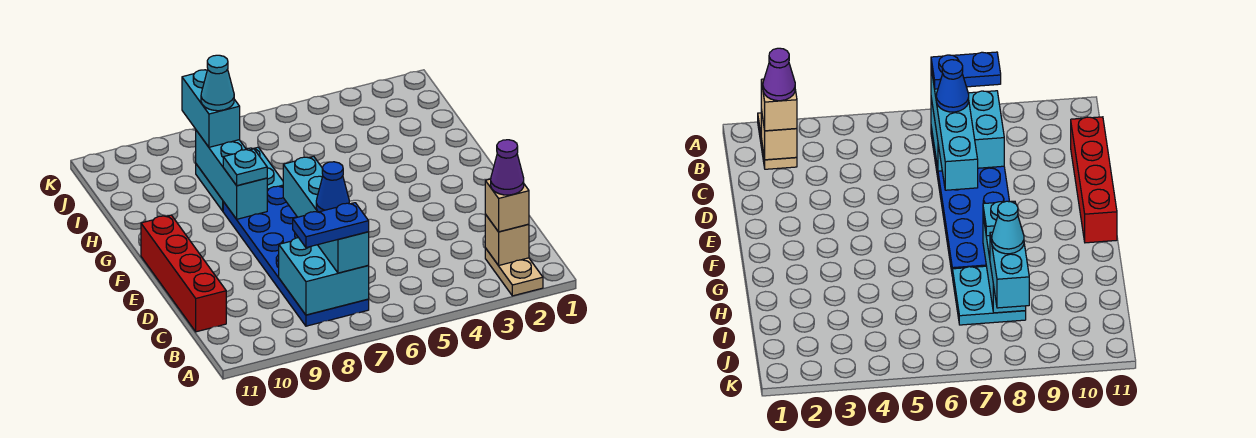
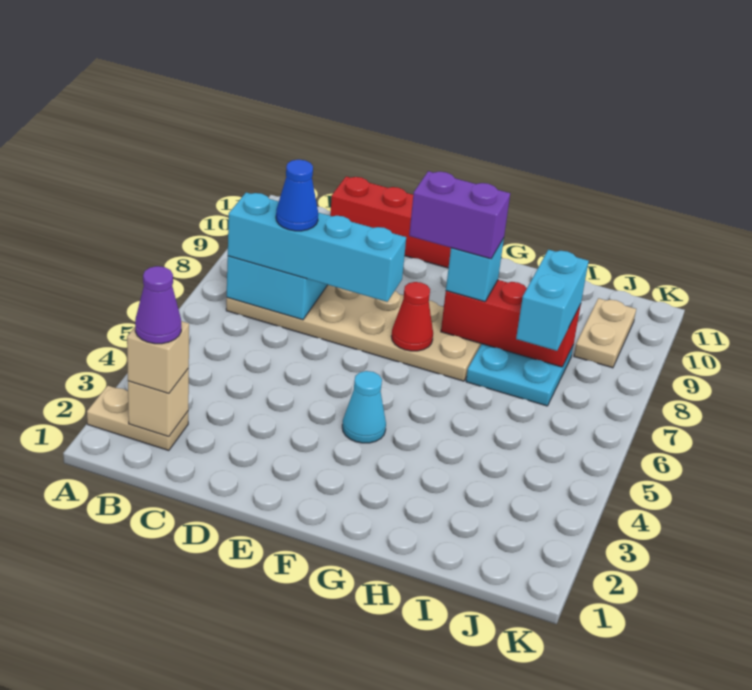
blue plate B7:G8 level 1 -> tan plate B7:G8 level 1
blue plate B7:B8 level 4 -> none
none -> red cone F7 level 2
none -> purple brick F8:G8 level 4
cyan brick G8:I8 level 2 -> red brick G8:I8 level 2
cyan plate G8 level 3 -> cyan brick G8 level 3
cyan brick I8:J8 level 3 -> cyan brick I7:I8 level 3
cyan cone I8 level 4 -> cyan cone F4 level 1
none -> tan plate J9:J10 level 1

